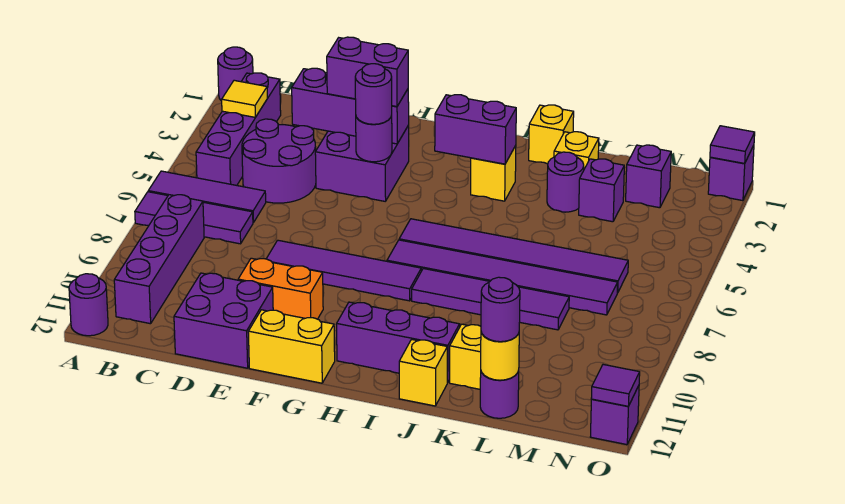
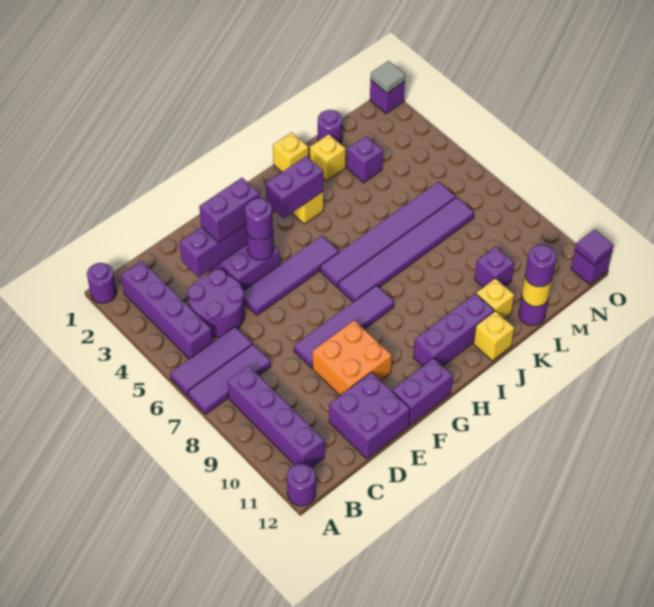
yellow tile B3 level 2 -> none
orange brick E10:F10 level 1 -> orange brick E9:F10 level 1
yellow brick F12:G12 level 1 -> purple brick F12:G12 level 1
purple tile I8:L8 level 1 -> purple tile E5:H5 level 1
purple round brick K3 level 1 -> purple round brick L1 level 1
purple brick M2 level 1 -> purple brick L10 level 1
purple tile O1 level 2 -> grey tile O1 level 2

